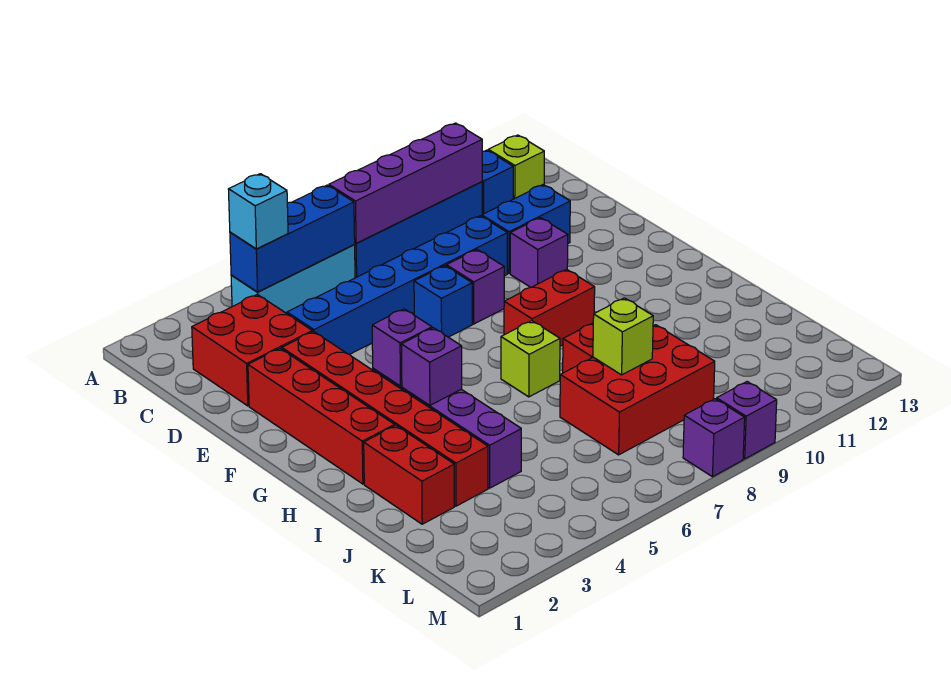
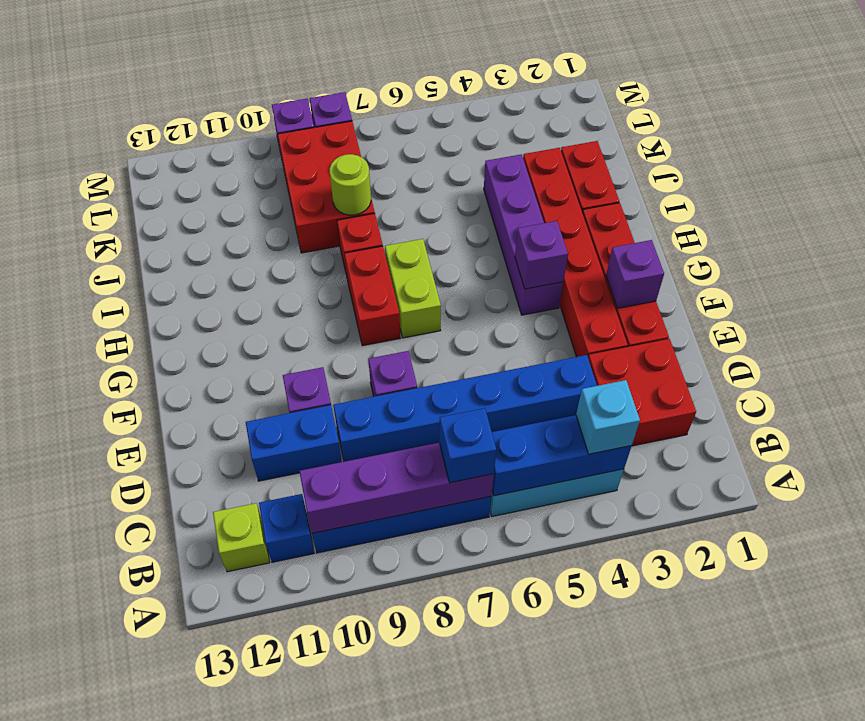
blue brick E7 level 1 -> blue brick B7 level 3
red brick G8:G9 level 1 -> red brick G8:H8 level 1
purple brick H4 level 2 -> purple brick F2 level 2
lime brick H7 level 1 -> lime brick G7:H7 level 1
red brick J7:K9 level 1 -> red brick J8:L9 level 1
lime brick J8 level 2 -> lime round brick J8 level 2

